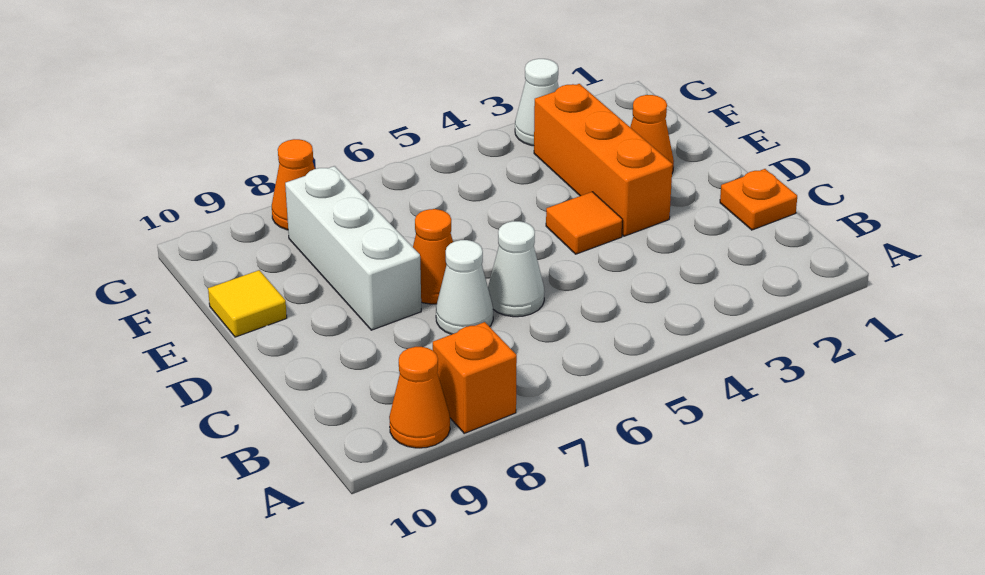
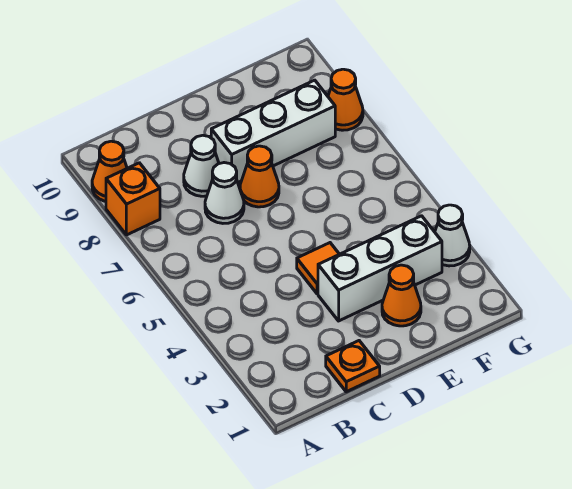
white cone C6 level 1 -> white cone C8 level 1
orange brick D3:F3 level 1 -> white brick D3:F3 level 1
yellow tile E10 level 1 -> none

